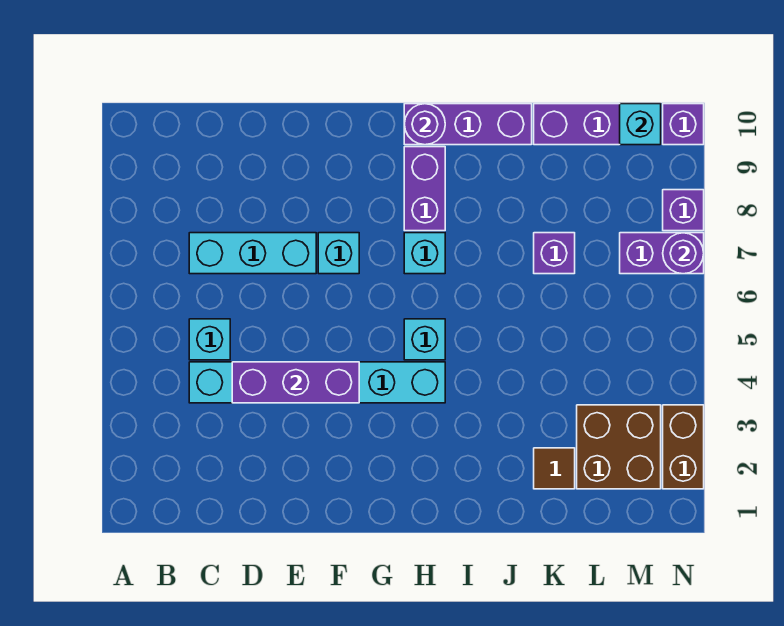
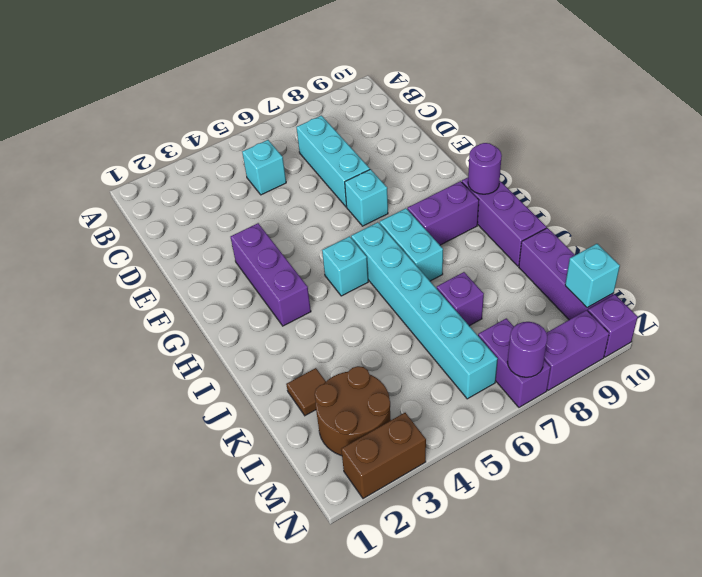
cyan brick C4:H4 level 1 -> cyan brick H6:M6 level 1
purple brick D4:F4 level 2 -> purple brick F3:H3 level 1
cyan brick H7 level 1 -> cyan brick H7:I7 level 1
brown brick L2:M3 level 1 -> brown round brick L2:M3 level 1
purple brick N8 level 1 -> purple brick N8:N9 level 1

